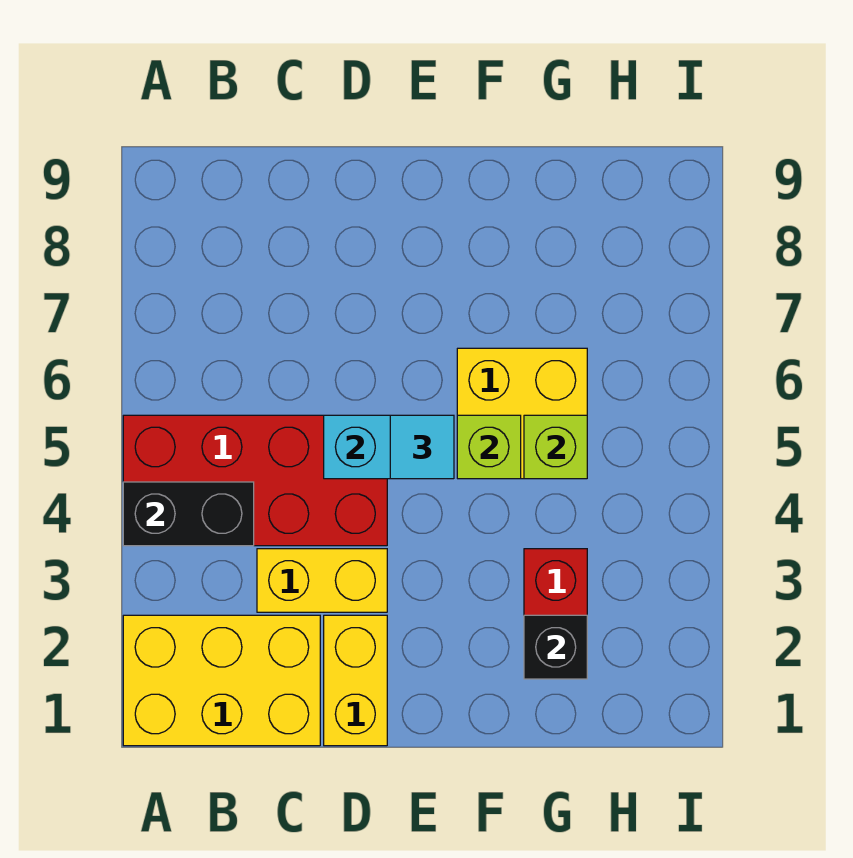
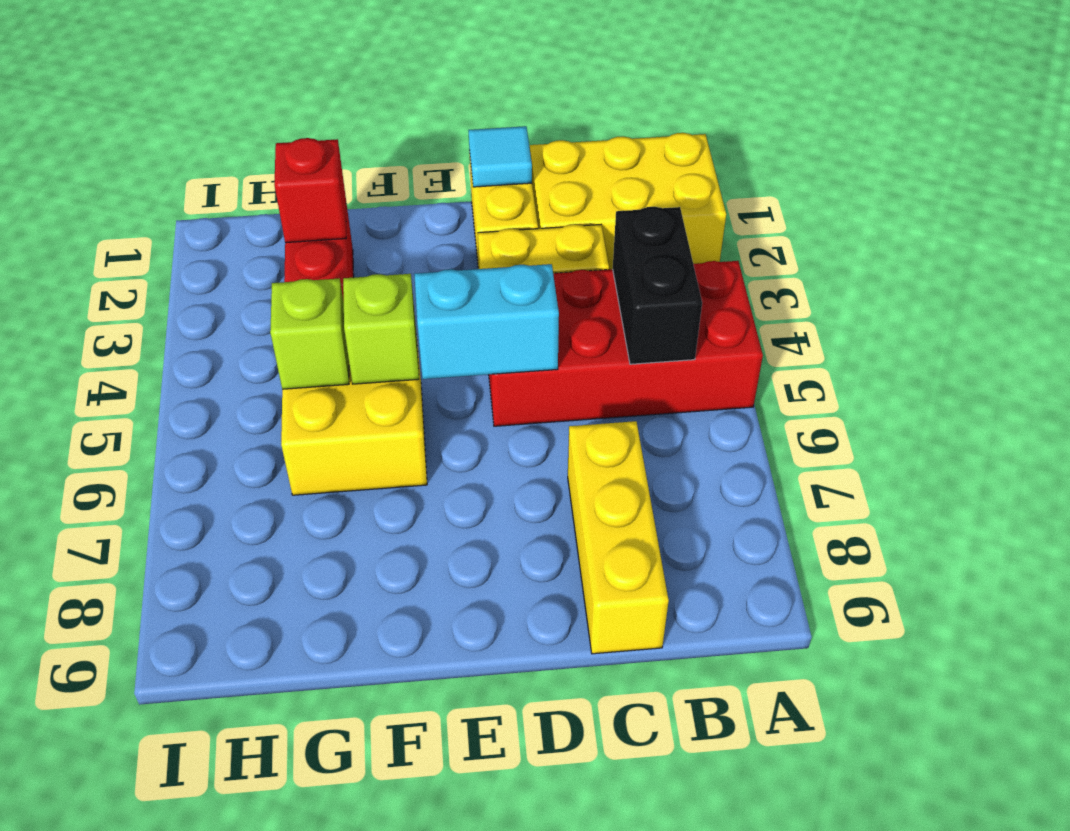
black brick A4:B4 level 2 -> black brick B4:B5 level 2
none -> yellow brick C7:C9 level 1
cyan tile E5 level 3 -> cyan tile D1 level 2
black brick G2 level 2 -> red brick G2 level 2

